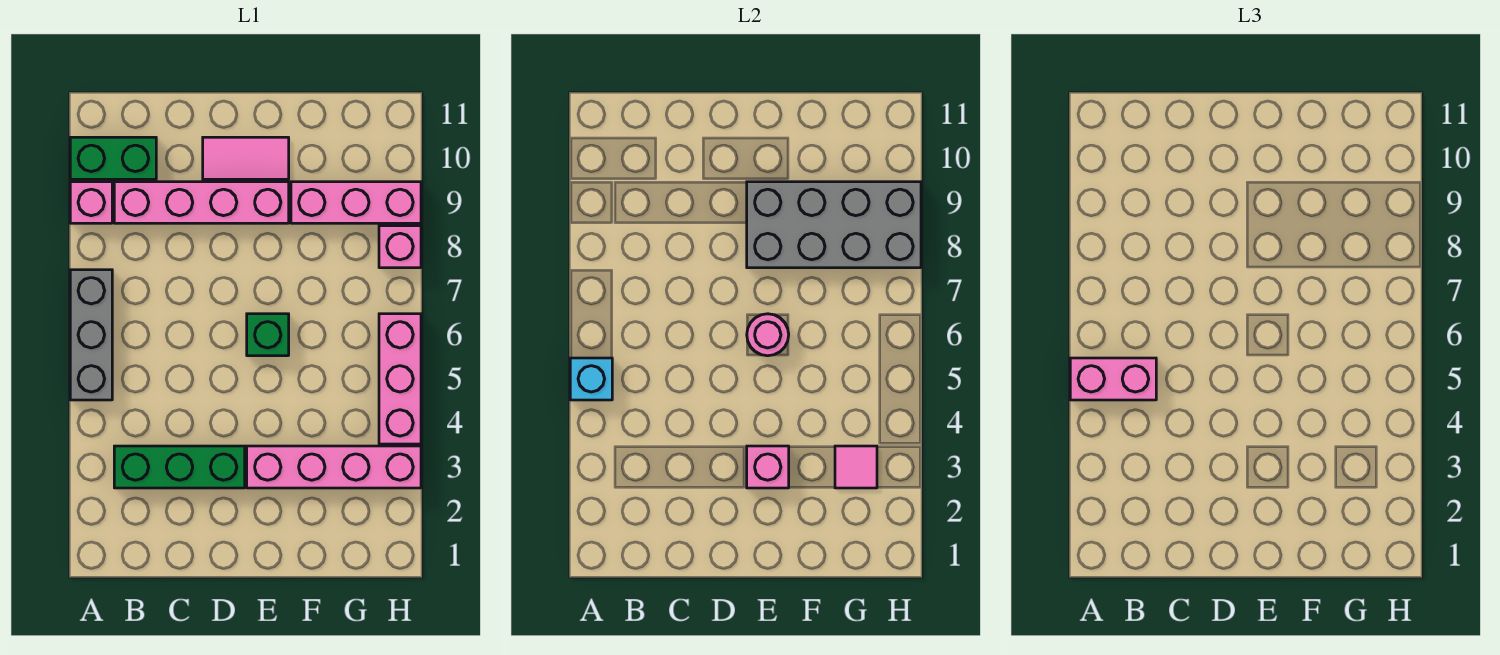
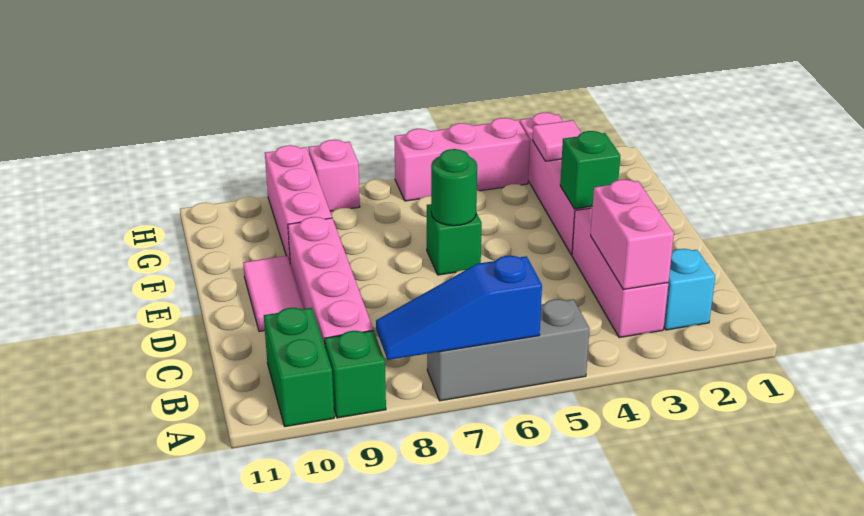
cyan brick A5 level 2 -> cyan brick B2 level 1
pink brick A5:B5 level 3 -> pink brick B3:C3 level 2
none -> blue slope A6:A8 level 2 top 6
pink brick A9 level 1 -> green brick A9 level 1
green brick B3:D3 level 1 -> pink brick B3:D3 level 1
pink brick E3 level 2 -> green brick E3 level 2
pink round brick E6 level 2 -> green round brick E6 level 2
grey brick E8:H9 level 2 -> none

